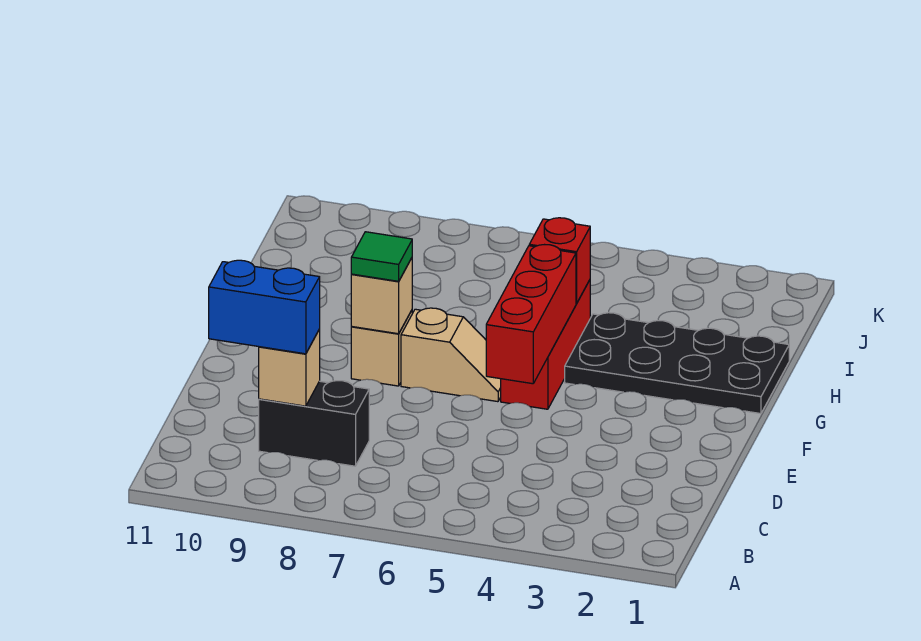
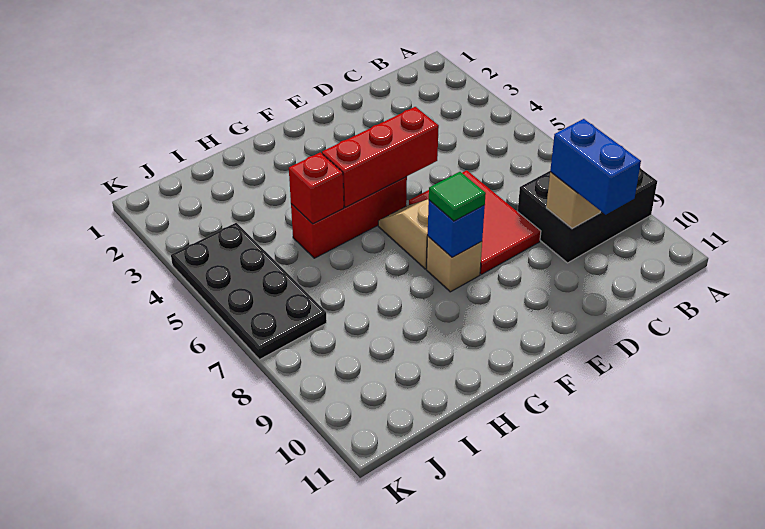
black brick C8:C9 level 1 -> black brick A8:C9 level 1
none -> red tile D6:E8 level 1
tan brick F8 level 2 -> blue brick F8 level 2
black plate G1:H4 level 1 -> black plate J4:K7 level 1

